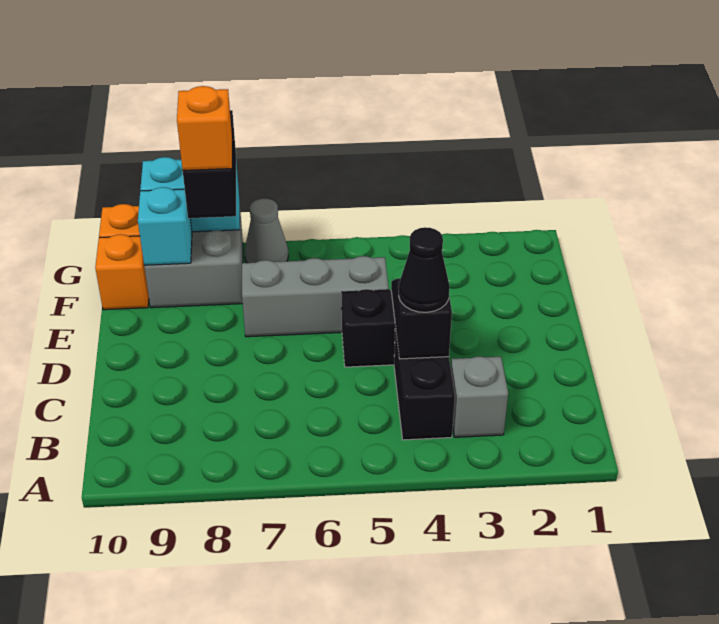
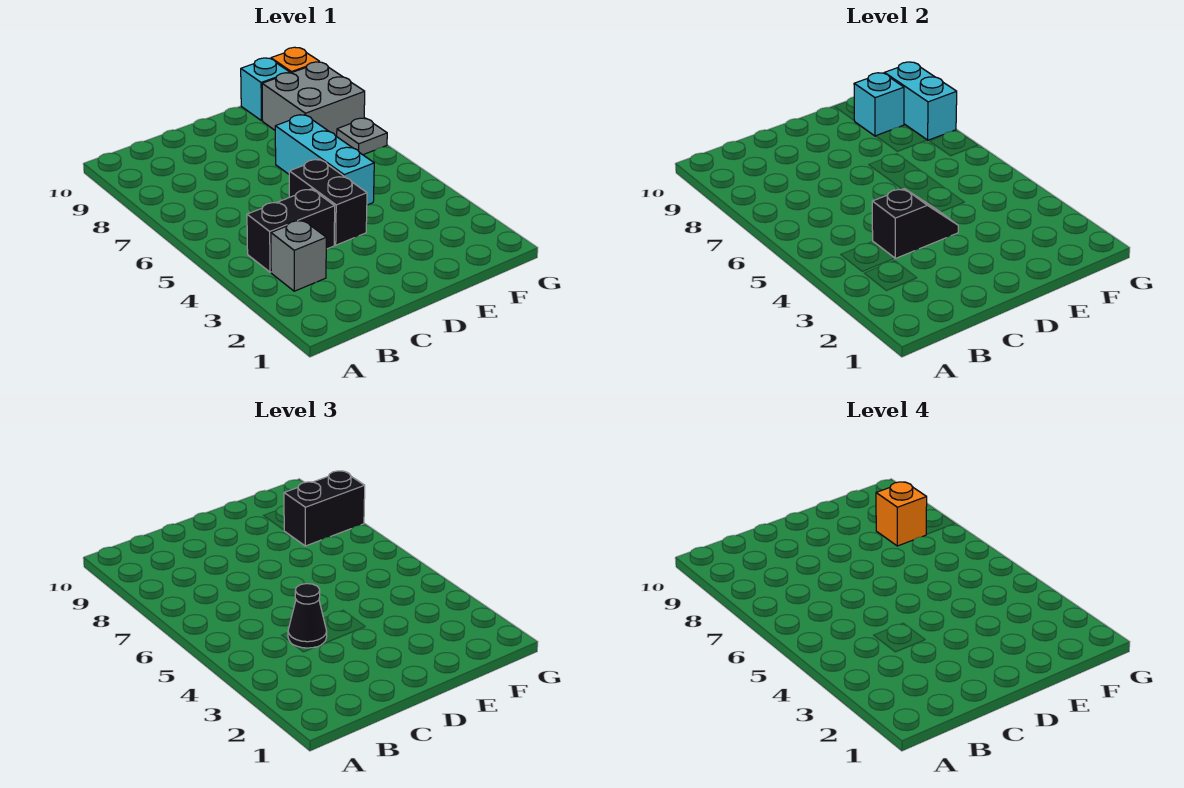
grey brick E5:E7 level 1 -> cyan brick E5:E7 level 1
orange brick F10 level 1 -> cyan brick F10 level 1
grey cone G7 level 1 -> grey plate G7 level 1

